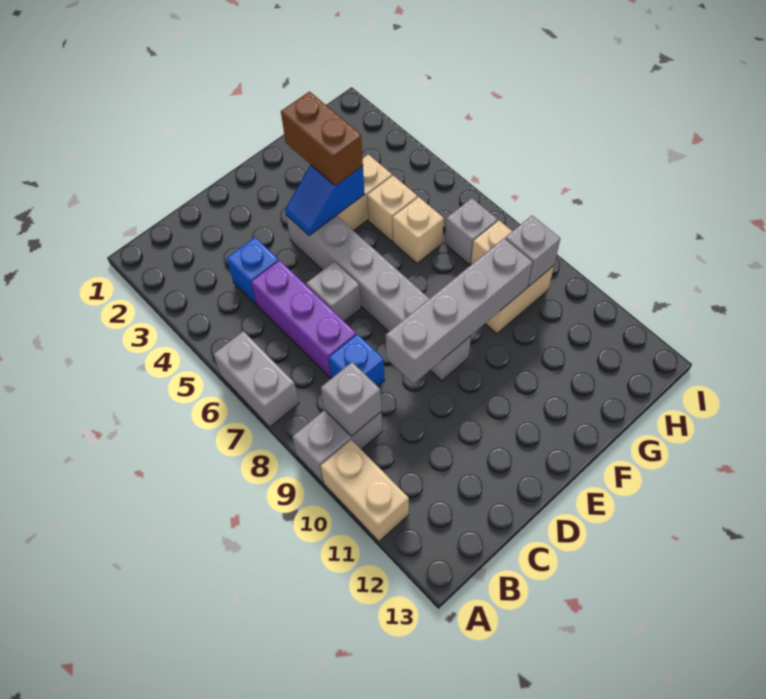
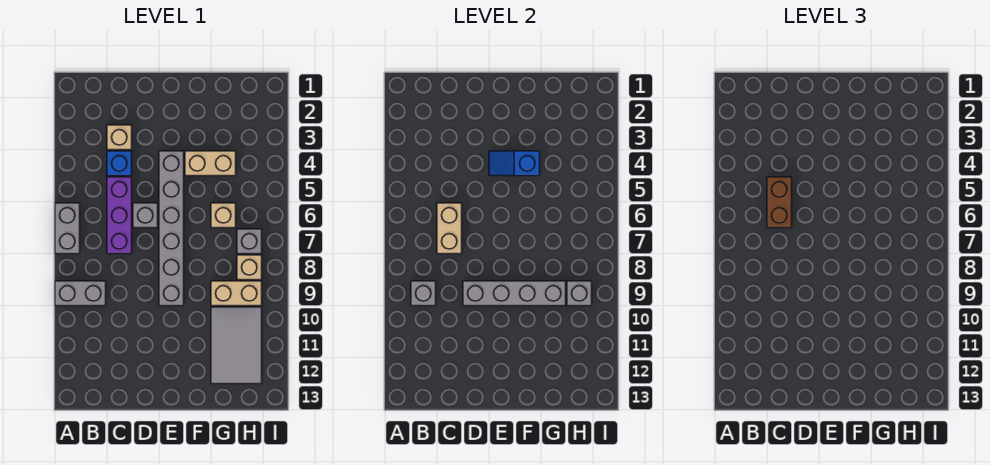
tan brick A10:A11 level 1 -> tan brick C6:C7 level 2
blue brick C8 level 1 -> none
brown brick F3:F4 level 3 -> brown brick C5:C6 level 3
tan brick G5 level 1 -> tan brick C3 level 1
none -> grey tile G10:H12 level 1

